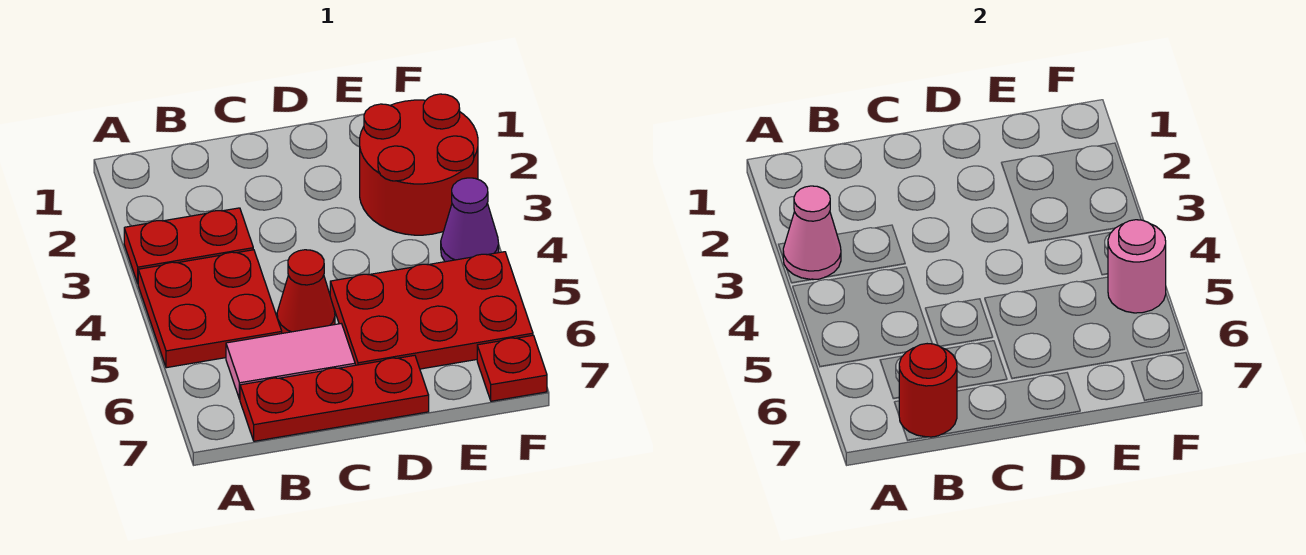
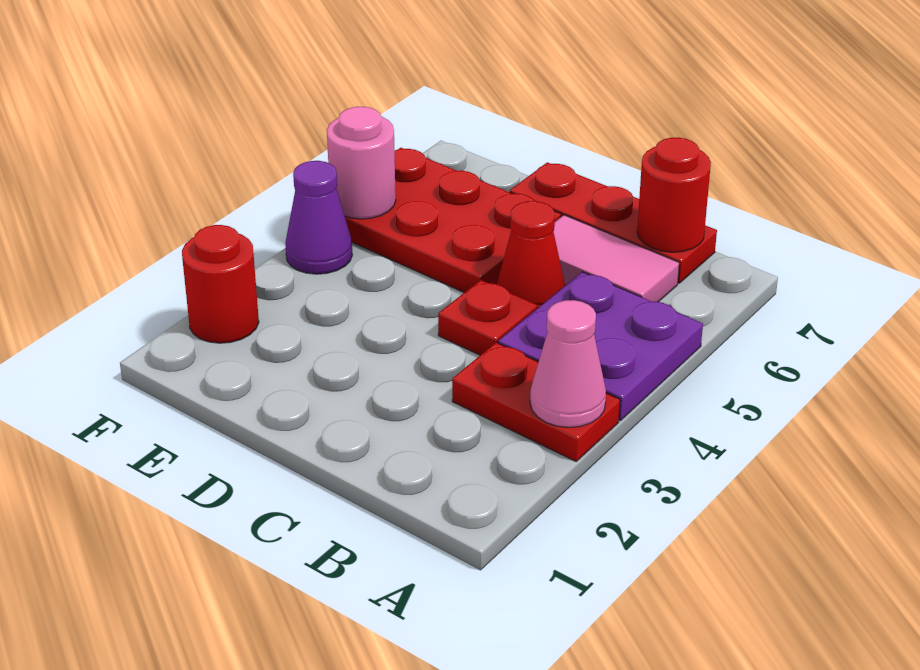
red plate A4:B5 level 1 -> purple plate A4:B5 level 1
red round brick E2:F3 level 1 -> red round brick F2 level 1
red plate F7 level 1 -> red plate C4 level 1

